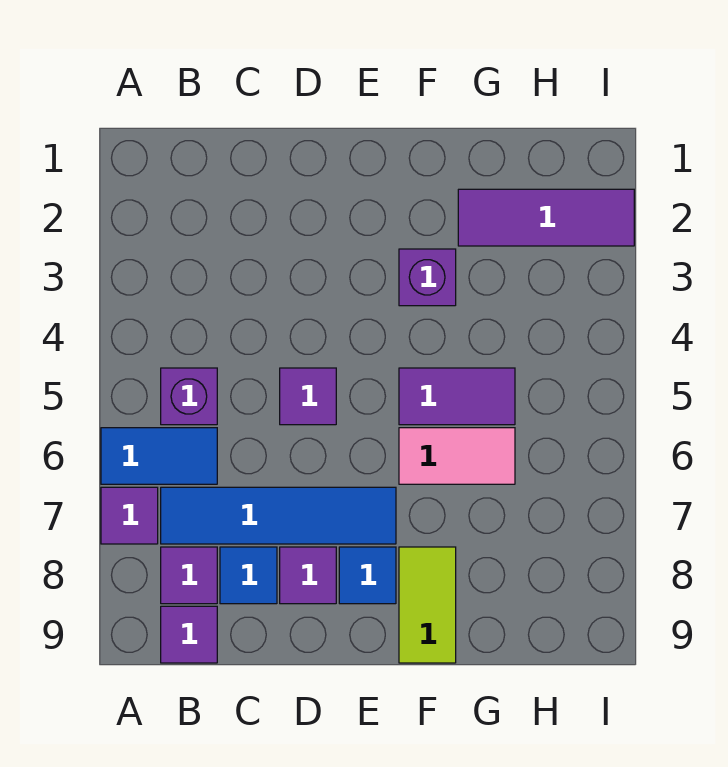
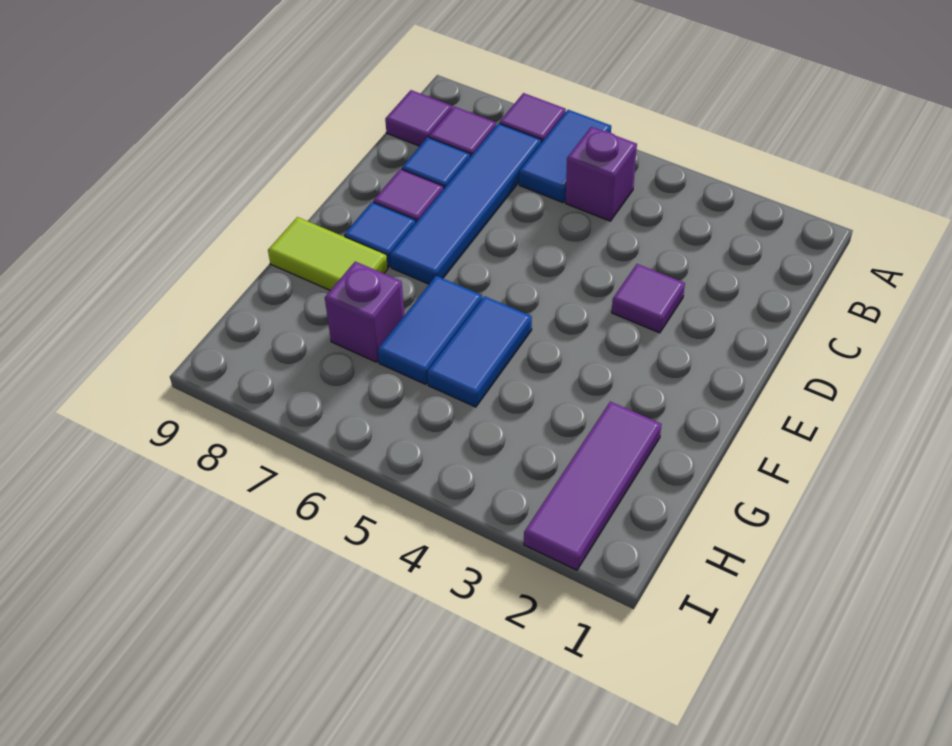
purple tile D5 level 1 -> purple tile D3 level 1
purple brick F3 level 1 -> purple brick G7 level 1
purple tile F5:G5 level 1 -> blue tile F5:G5 level 1
pink tile F6:G6 level 1 -> blue tile F6:G6 level 1

